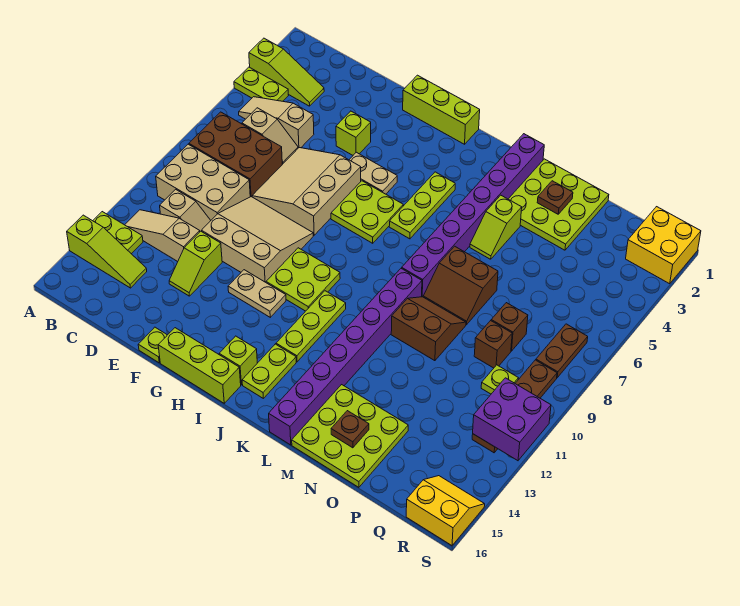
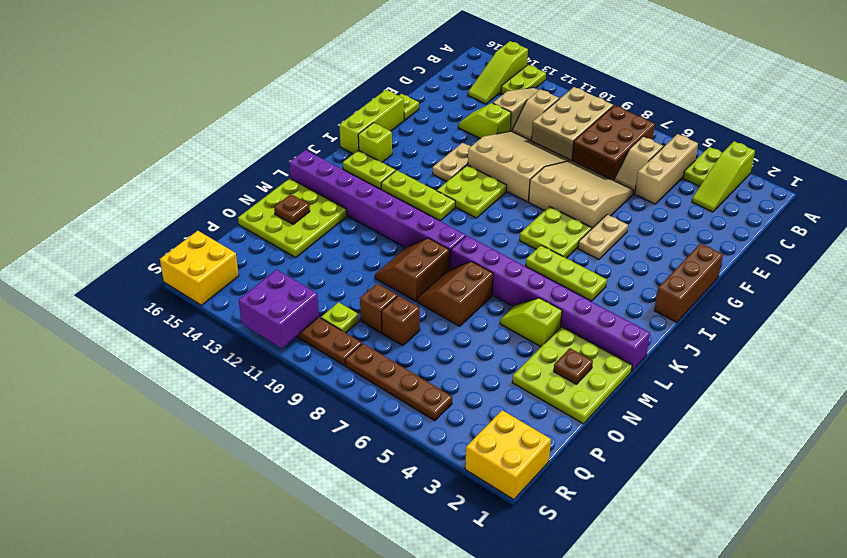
tan slope B5:D5 level 1 top D -> tan brick B5:D5 level 1
tan slope E9:G11 level 1 top 11 -> tan slope E9:G11 level 1 top G
lime brick F4 level 1 -> none
lime brick G1:I1 level 1 -> brown brick G1:I1 level 1
brown slope M9:N10 level 1 top 10 -> brown slope M9:N10 level 1 top 9
brown plate R7:R8 level 1 -> brown plate R5:R8 level 1
yellow slope R15:S16 level 1 top 16 -> yellow brick R15:S16 level 1

